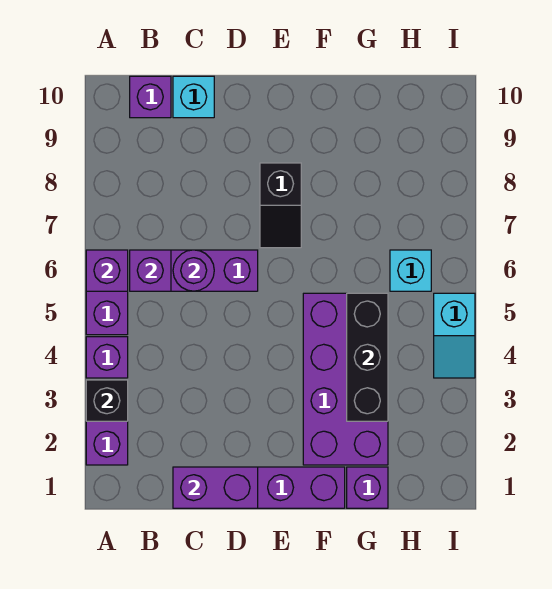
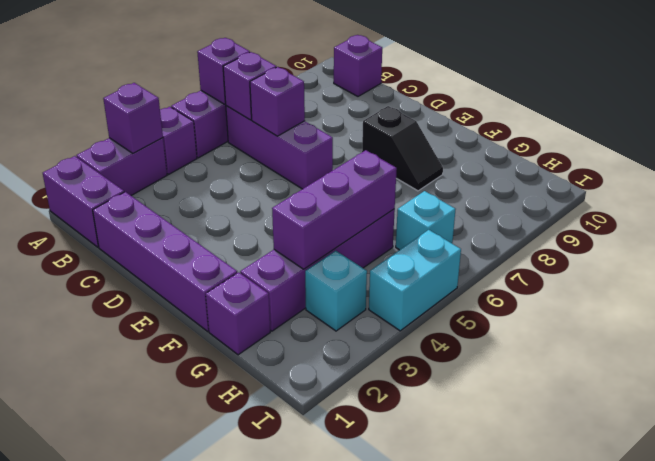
black brick A3 level 2 -> purple brick A3 level 2
purple brick C1:D1 level 2 -> purple brick A1:B1 level 1
purple round brick C6 level 2 -> purple brick C6 level 2
cyan brick C10 level 1 -> cyan brick H3 level 1
black slope E7:E8 level 1 top 8 -> black slope E8:F8 level 1 top E
purple brick F2:G5 level 1 -> purple brick G2:G5 level 1
black brick G3:G5 level 2 -> purple brick G3:G5 level 2
cyan slope I4:I5 level 1 top 5 -> cyan brick I4:I5 level 1

